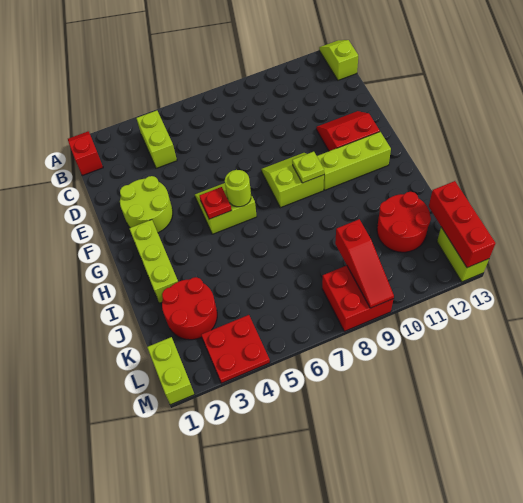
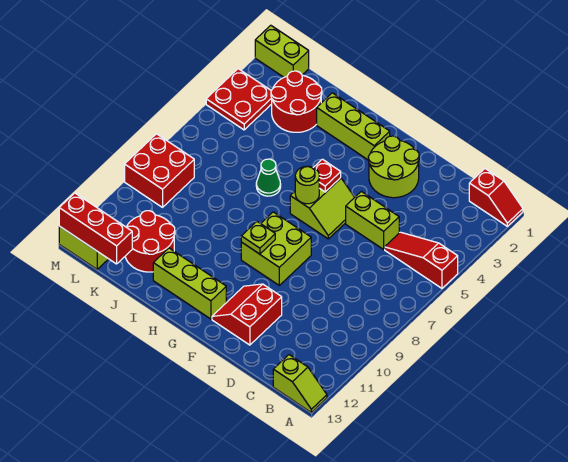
lime brick B4:C4 level 1 -> lime brick D5:E5 level 1
red slope E11:F12 level 1 top F -> red slope E11:F12 level 1 top E
lime slope F8:G9 level 1 top G -> lime brick F8:G9 level 1
lime brick G10:G12 level 1 -> lime brick G12:I12 level 1
none -> green cone I6 level 1
red slope K9:M9 level 2 top K -> red slope A5:C5 level 1 top A

